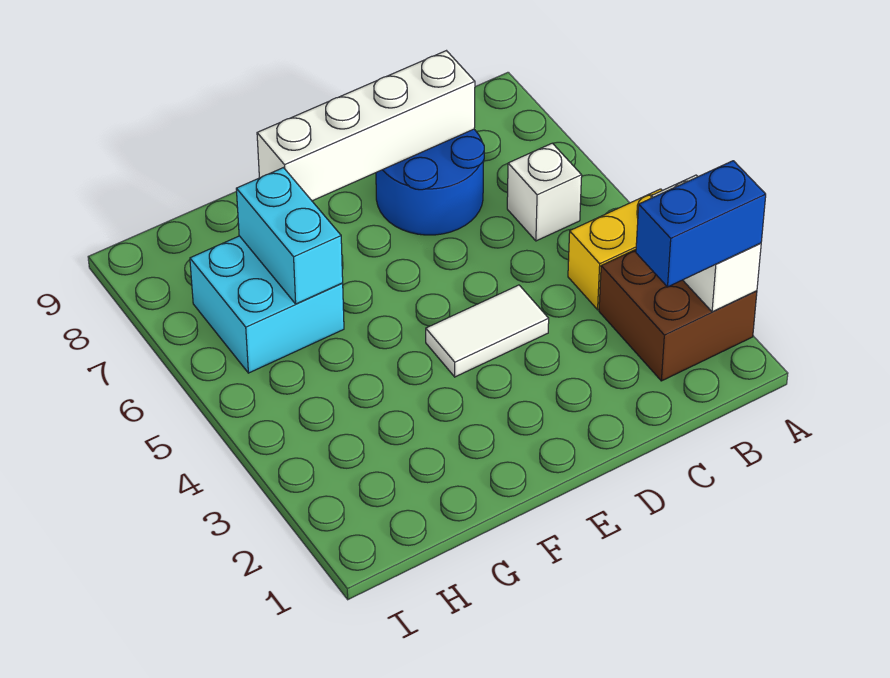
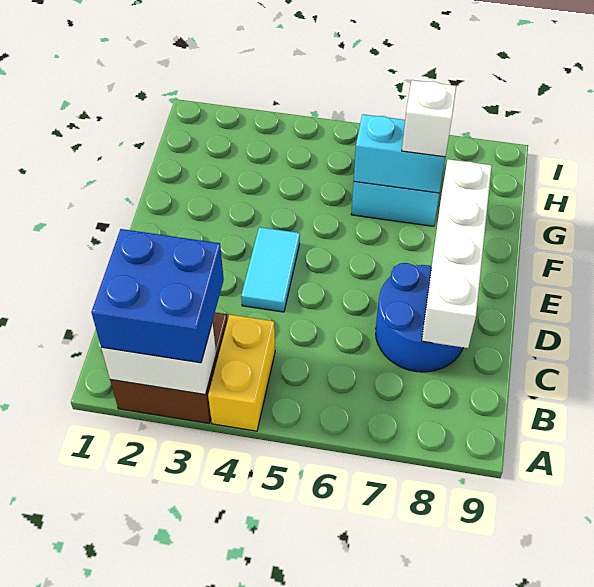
blue brick A2:B2 level 3 -> blue brick A2:B3 level 3
white brick B6 level 1 -> white brick G7 level 3
white tile D4:E4 level 1 -> cyan tile D4:E4 level 1

